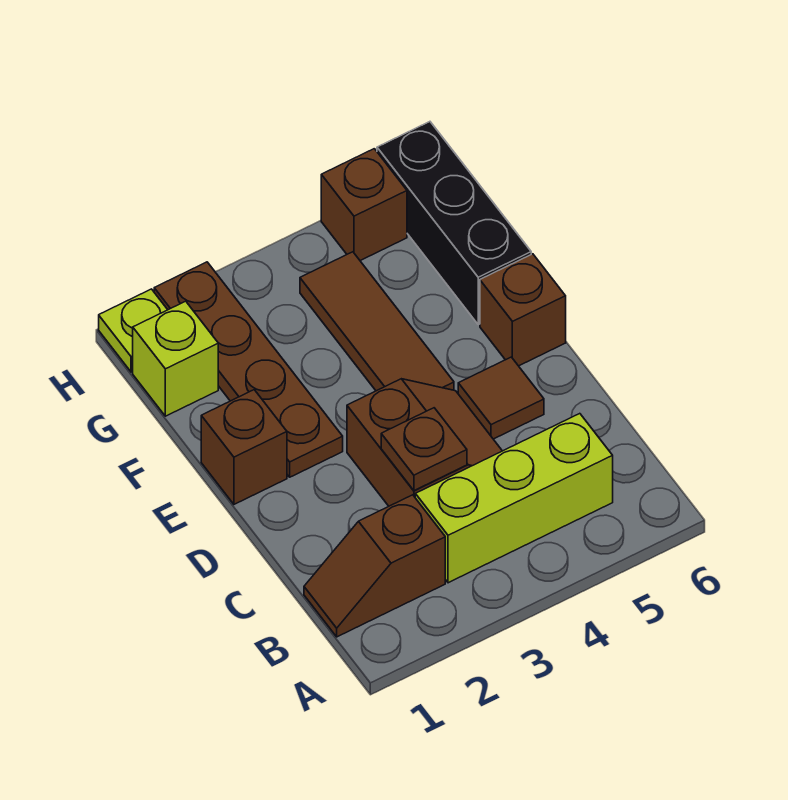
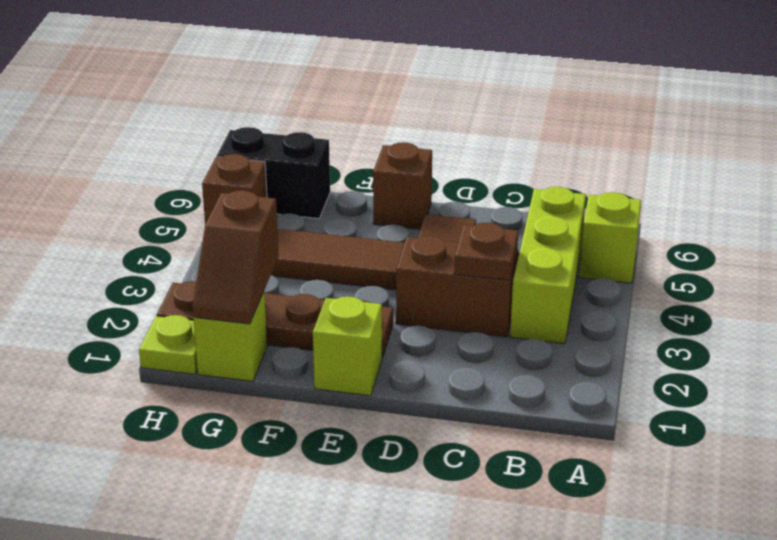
none -> lime brick A5 level 1
brown slope B1:B2 level 1 top 2 -> brown slope G1:G2 level 2 top 2
brown brick E1 level 1 -> lime brick E1 level 1
black brick F6:H6 level 1 -> black brick G6:H6 level 1

